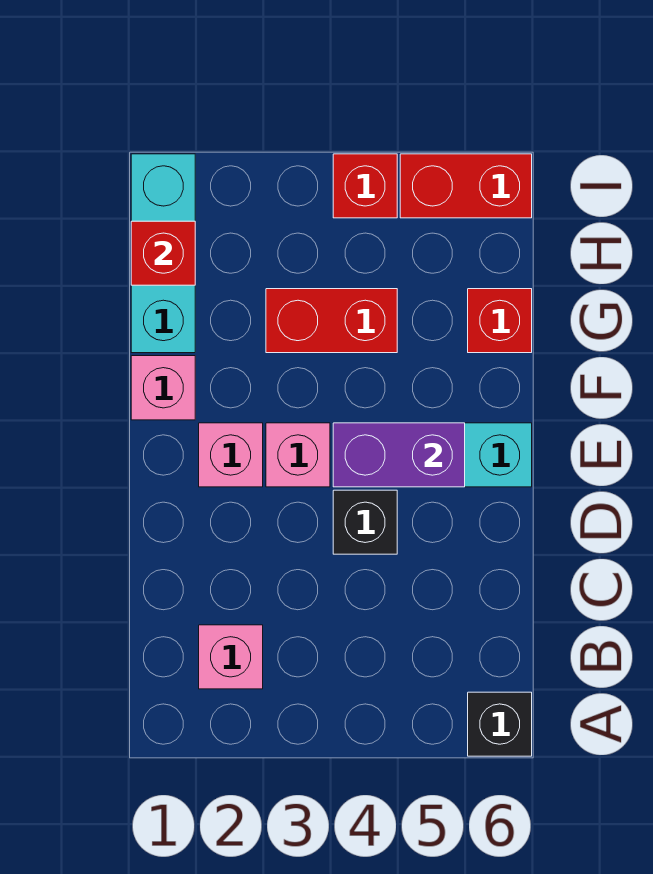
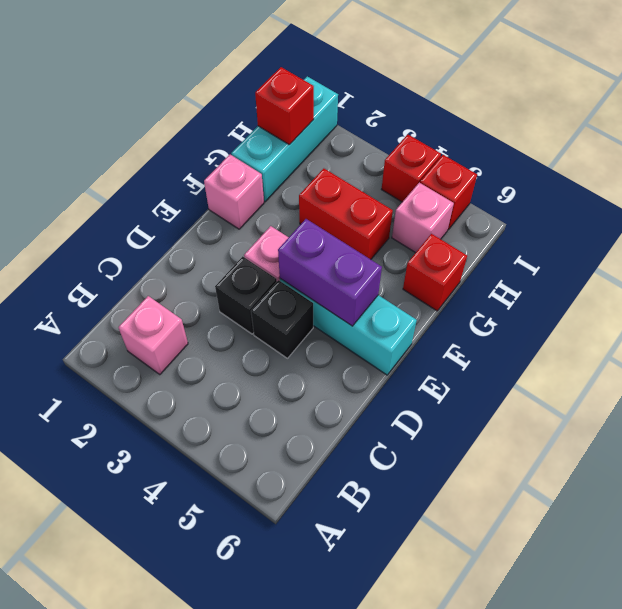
black brick A6 level 1 -> black brick D3 level 1
pink brick E2 level 1 -> pink brick H5 level 1
red brick I5:I6 level 1 -> red brick I5 level 1

